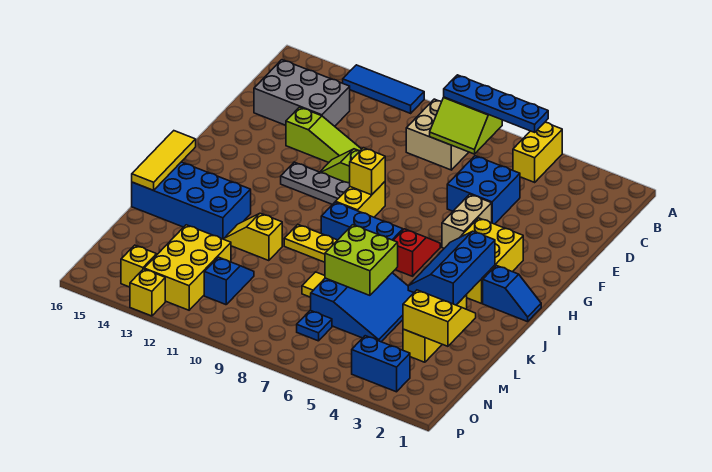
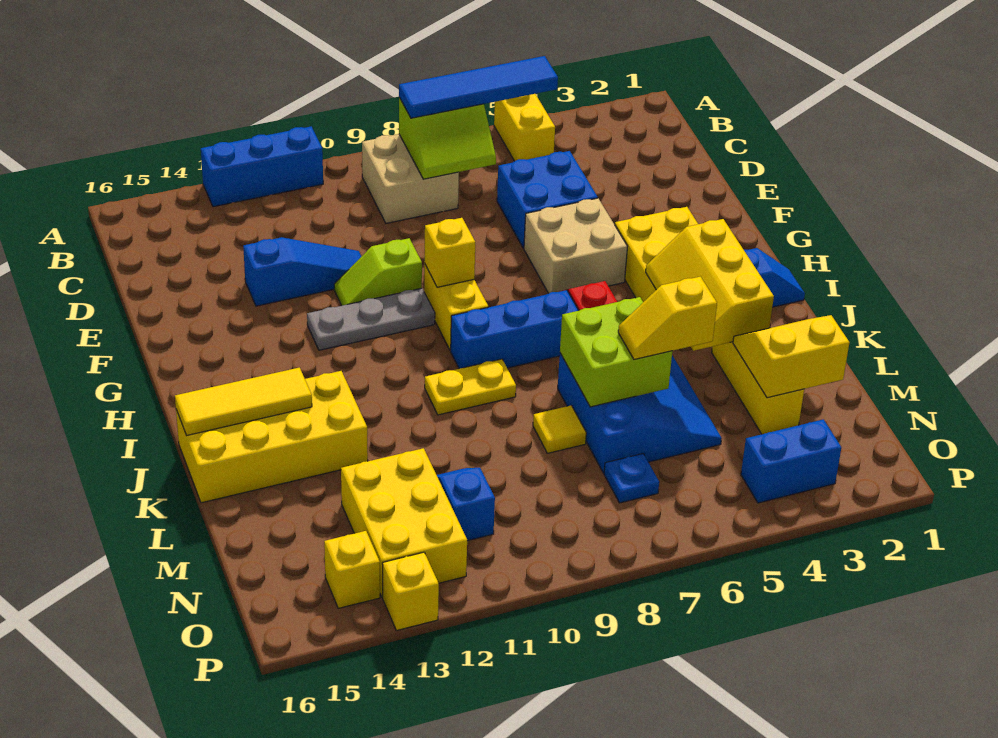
blue tile A11:A13 level 1 -> blue brick A11:A13 level 1
blue plate B5:B8 level 3 -> blue tile B5:B8 level 3
grey brick C13:D15 level 1 -> none
lime slope E11:E13 level 1 top 13 -> blue slope E11:E13 level 1 top 13
tan brick F5:G5 level 1 -> tan brick F5:G6 level 1
blue slope I3:K4 level 2 top 3 -> yellow slope I3:K4 level 2 top 3
yellow tile I16:K16 level 2 -> yellow tile J14:J16 level 2
blue brick J13:K16 level 1 -> yellow brick J13:K16 level 1
yellow slope K11:K12 level 1 top 11 -> yellow slope L5:L6 level 3 top 5

